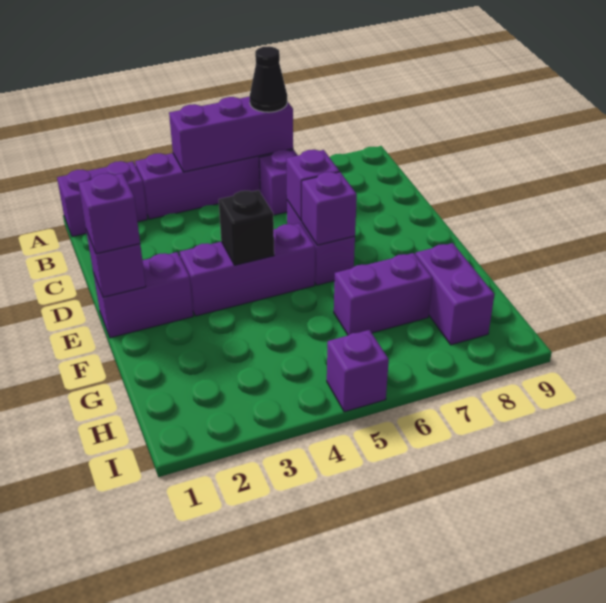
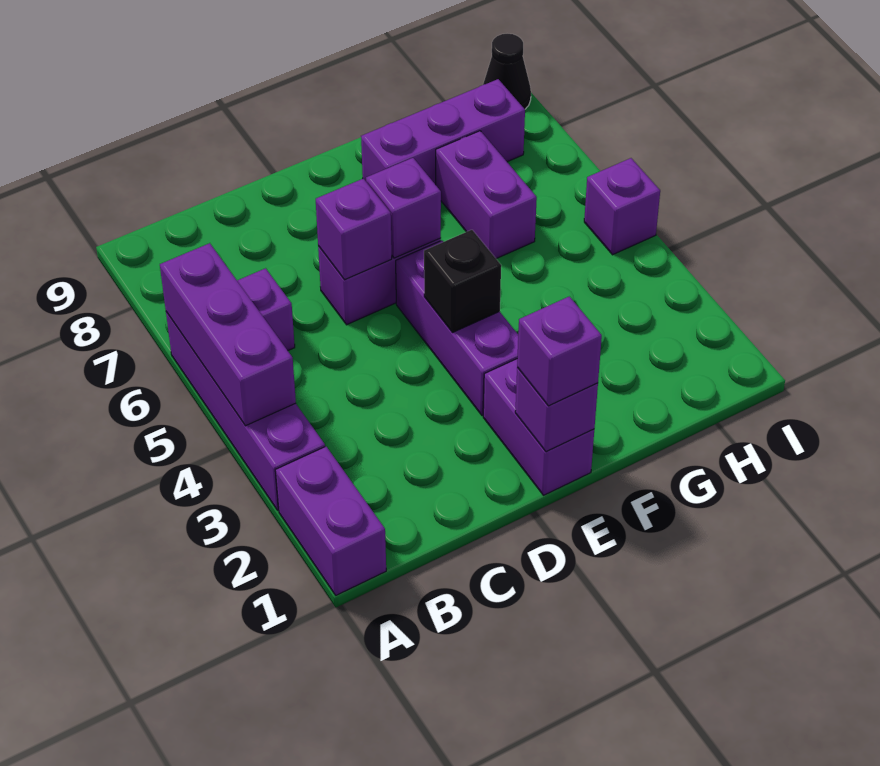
black cone A6 level 3 -> black cone I9 level 1
purple brick G8:H8 level 1 -> purple brick F8:H8 level 1

